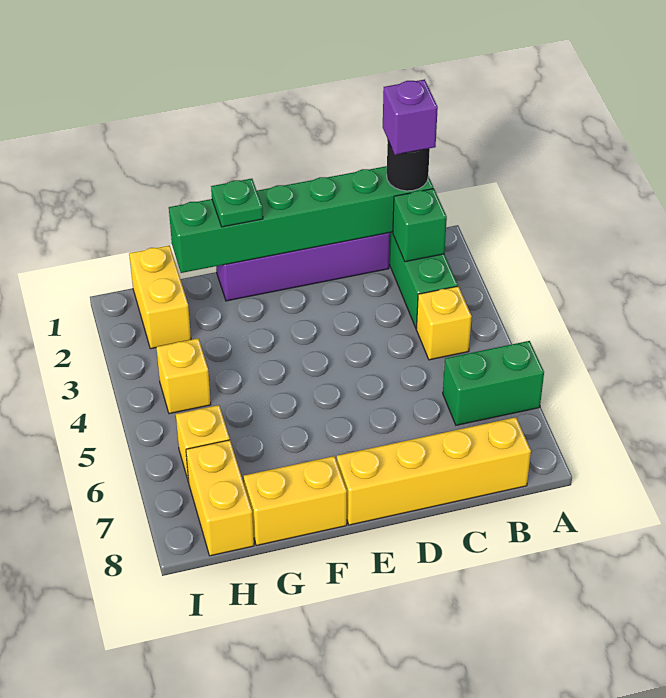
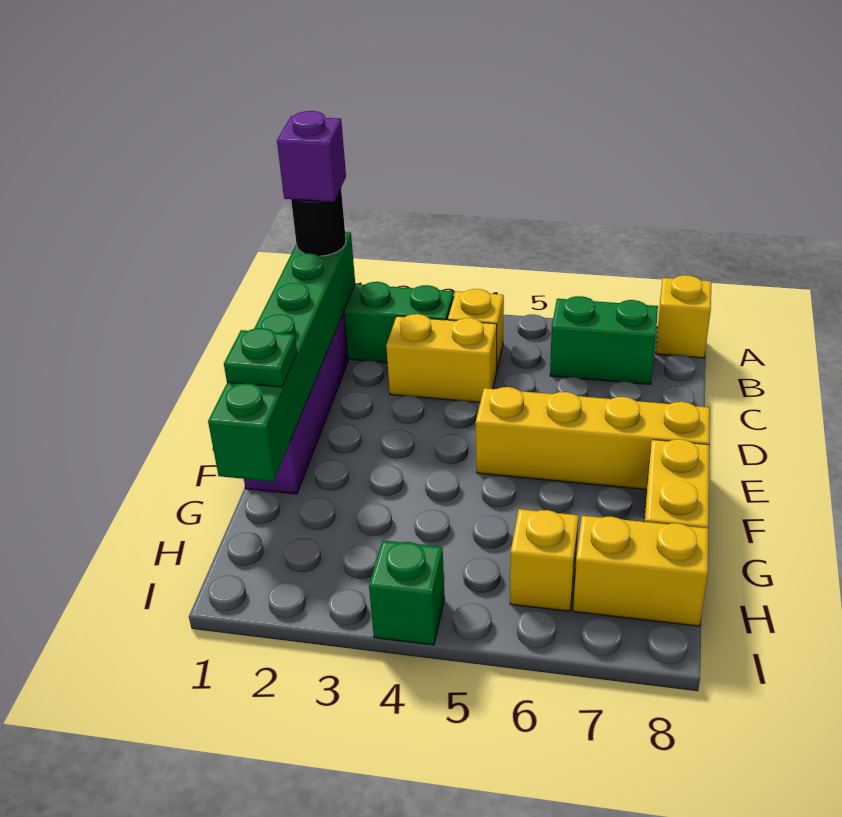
green brick A6:B6 level 1 -> green brick B6:B7 level 1
green brick B2 level 2 -> green brick I4 level 1
yellow brick B8:E8 level 1 -> yellow brick E5:E8 level 1
yellow brick H1:H2 level 1 -> yellow brick C3:C4 level 1
yellow brick H4 level 1 -> yellow brick A8 level 1

